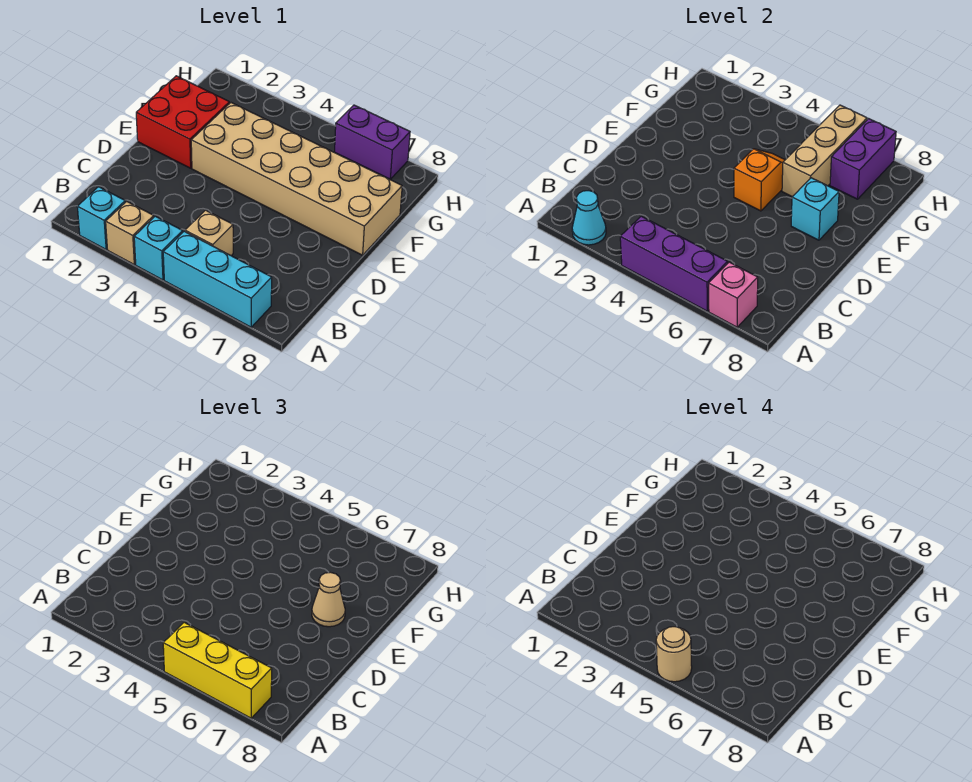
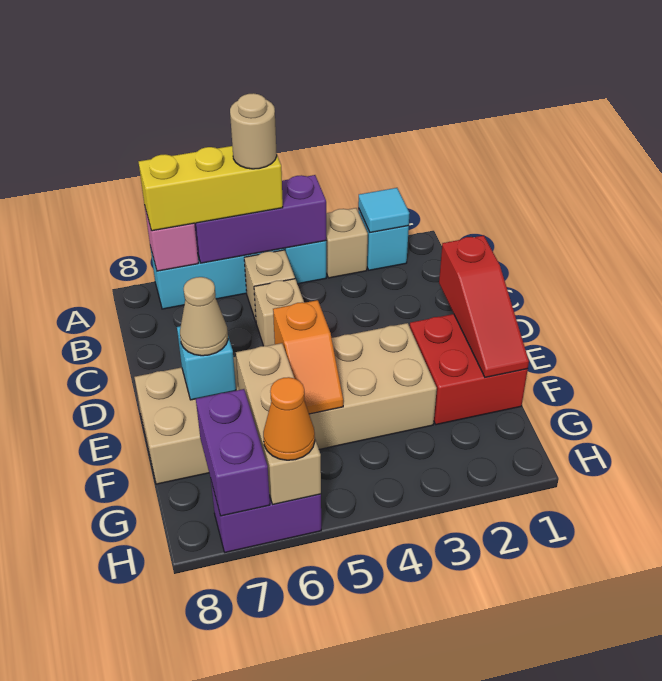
cyan cone A2 level 2 -> cyan tile A2 level 2
none -> tan brick C5 level 1
none -> red slope D1:F1 level 2 top D
none -> orange cone H6 level 3

